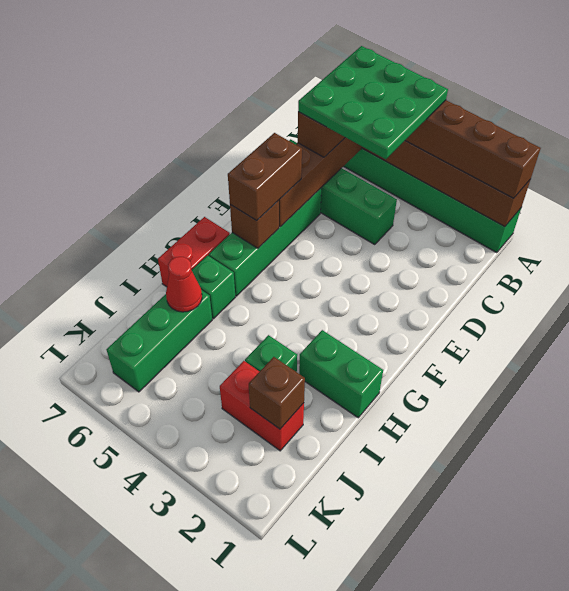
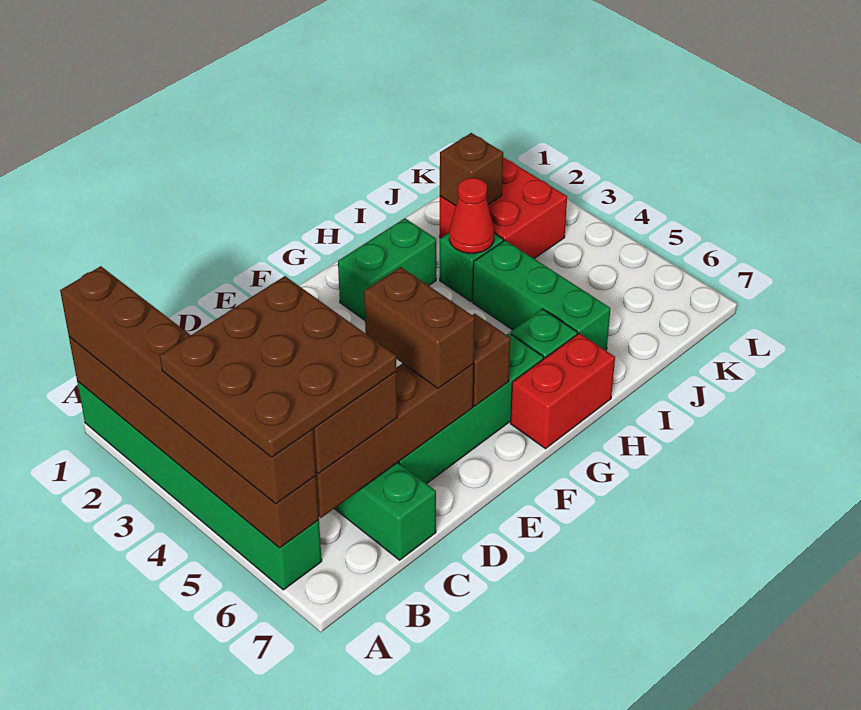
green plate A4:C6 level 4 -> brown plate A4:C6 level 4
brown brick E6:F6 level 3 -> brown brick E5:E6 level 3
green brick H1:H2 level 1 -> green brick G2:H2 level 1
green brick I6:K6 level 1 -> green brick I4:I6 level 1
red cone I6 level 2 -> red cone I3 level 2
red brick J2:J3 level 1 -> red brick J2:K3 level 1

